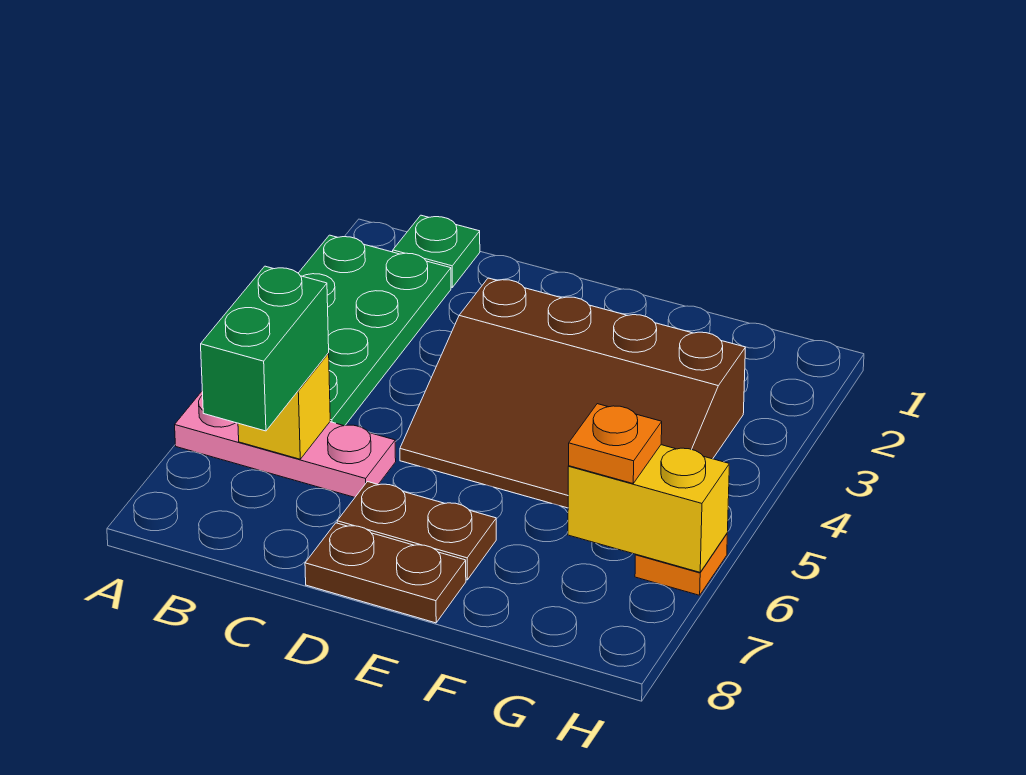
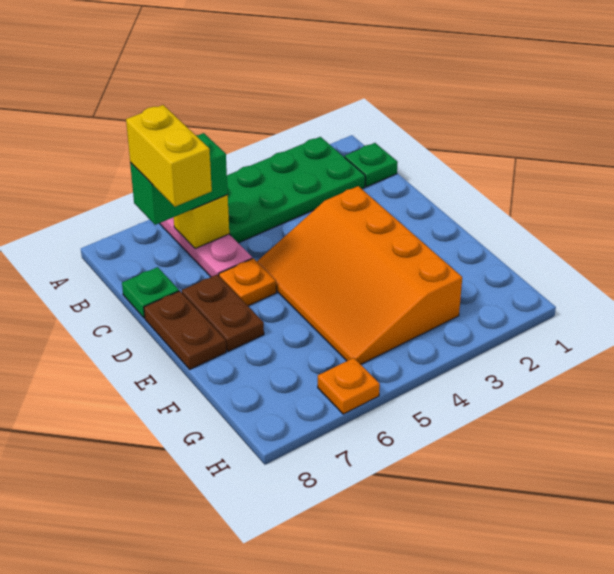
none -> green plate C8 level 1
brown slope D3:G5 level 1 top 3 -> orange slope D3:G5 level 1 top 3
yellow brick G6:H6 level 2 -> yellow brick B7:C7 level 4
orange plate G6 level 3 -> orange plate D6 level 1

